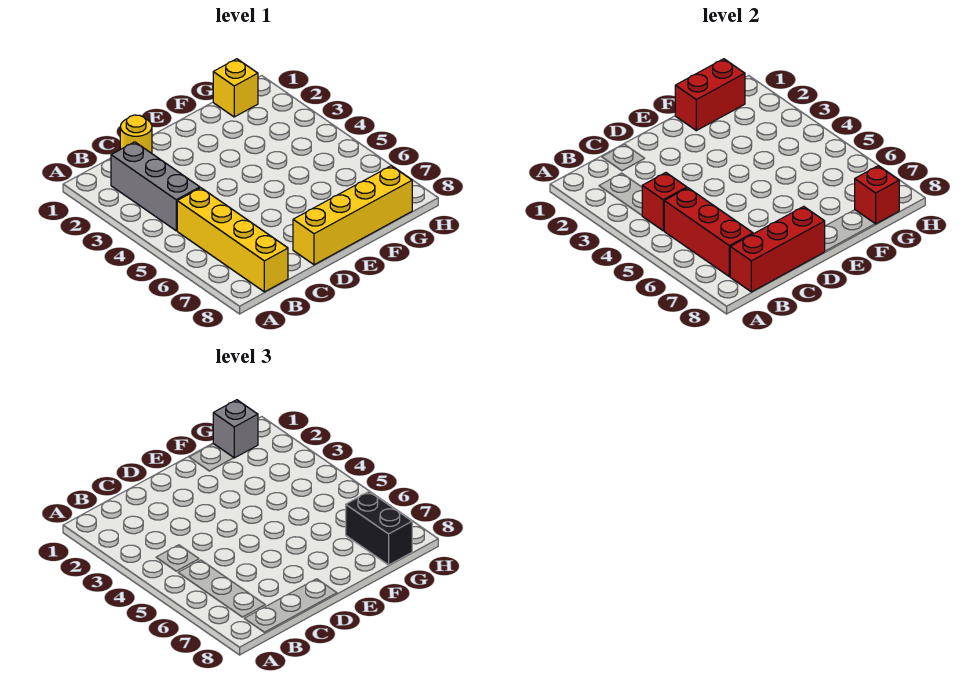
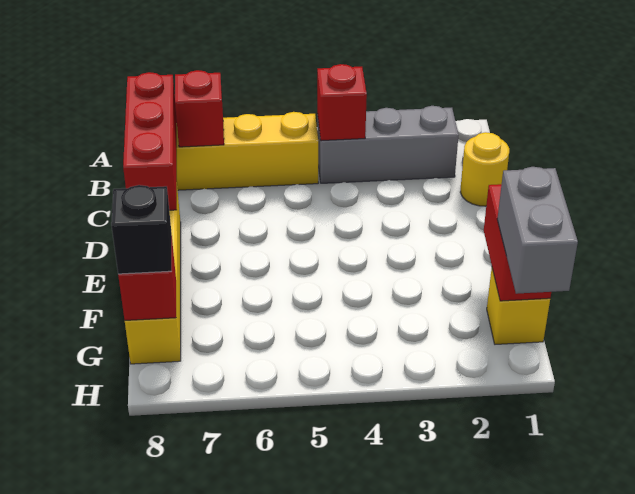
red brick B5:B7 level 2 -> red brick B7 level 2
grey brick G1 level 3 -> grey brick G1:H1 level 3
black brick G7:G8 level 3 -> black brick G8 level 3

